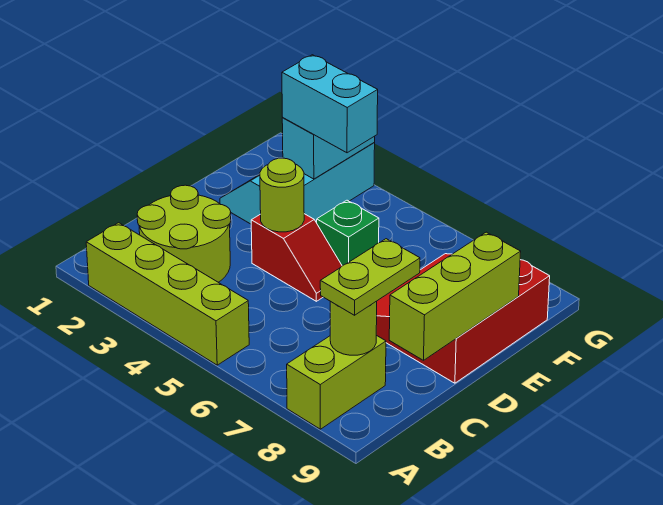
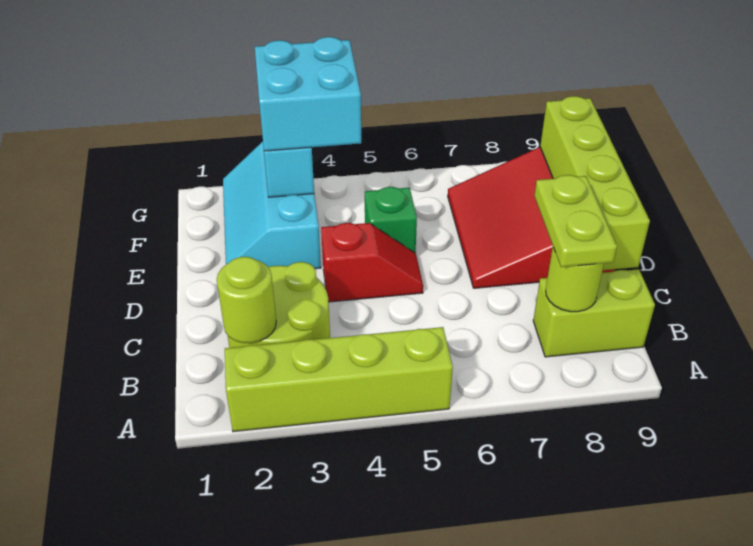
lime brick A8:B8 level 1 -> lime brick B8:B9 level 1
lime brick C9:E9 level 2 -> lime brick C9:F9 level 2
lime round brick D4 level 2 -> lime round brick B2 level 2
cyan brick F3:F4 level 3 -> cyan brick F3:G4 level 3

